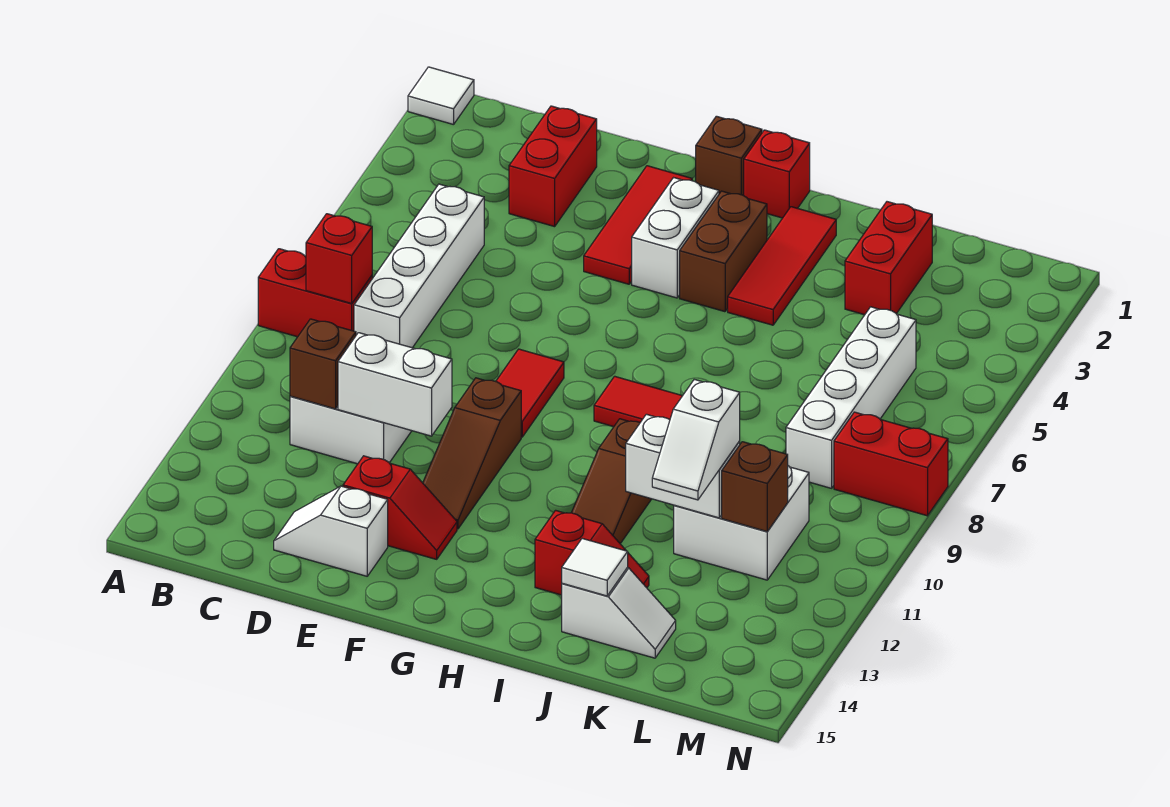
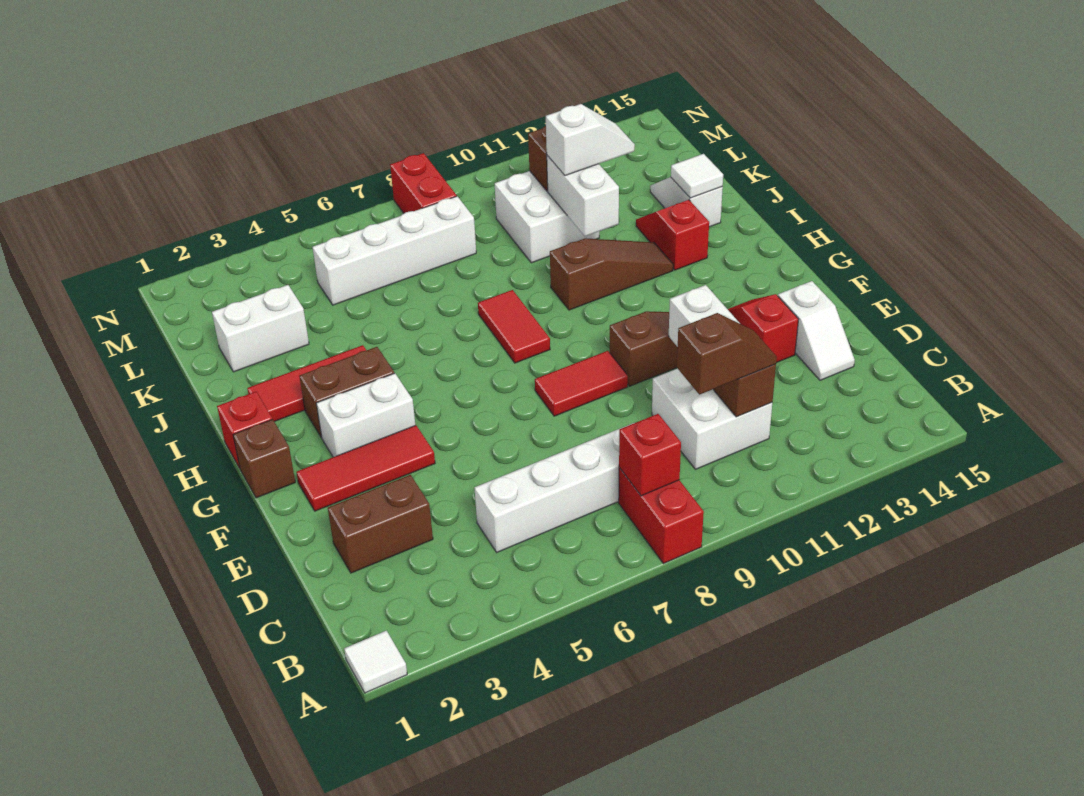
none -> brown slope C10:C11 level 3 top 10
red brick D2:D3 level 1 -> brown brick D2:D3 level 1
red brick K2:K3 level 1 -> white brick K2:K3 level 1

